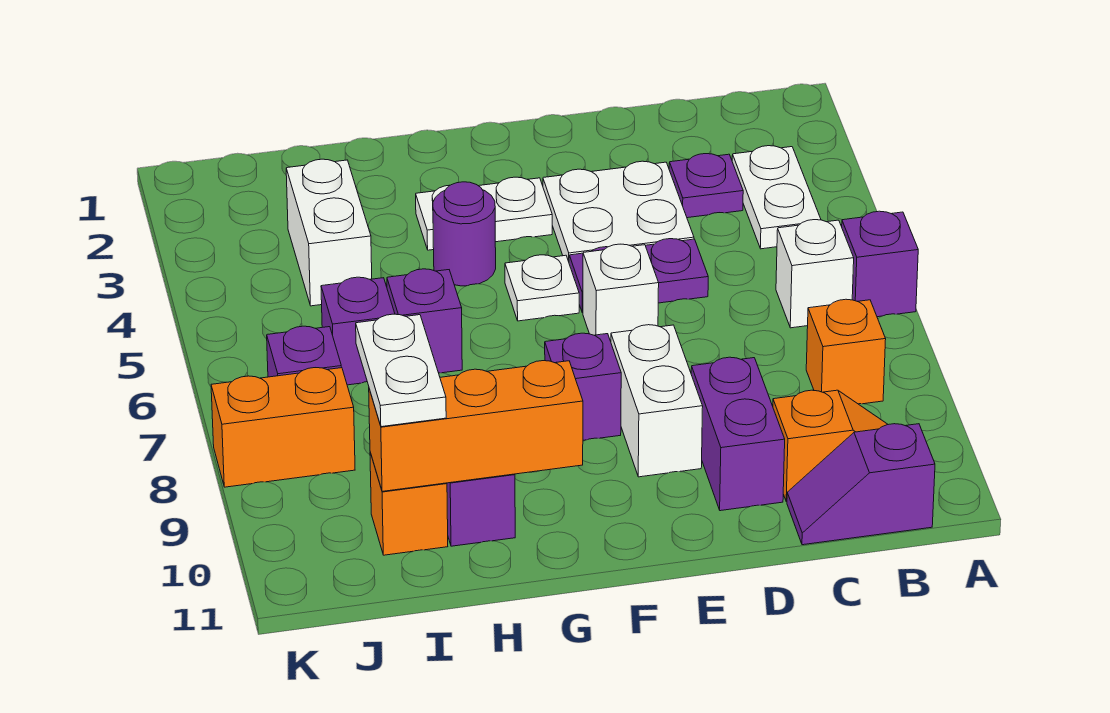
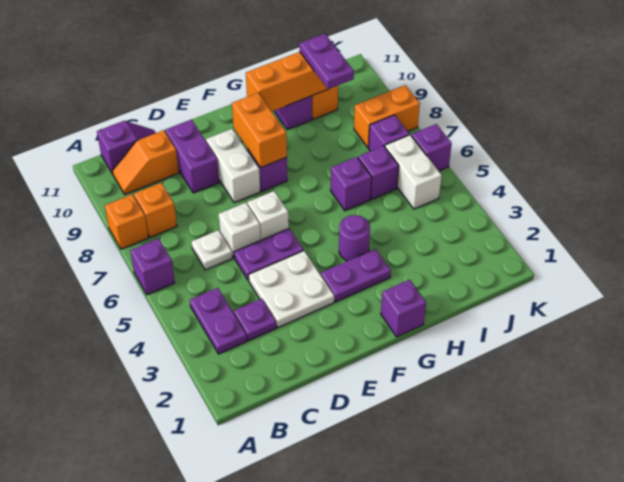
none -> orange brick A8 level 1
white plate B3:B4 level 1 -> purple plate B3:B4 level 1
white brick B6 level 1 -> white brick D6 level 1
white plate F3:G3 level 1 -> purple plate F3:G3 level 1
white plate F5 level 1 -> white plate C6 level 1
none -> orange brick F8:F9 level 2
none -> purple brick G1 level 1
white brick I3:I4 level 1 -> white brick J5:J6 level 1
white plate I9:I10 level 3 -> purple plate I9:I10 level 3
none -> purple brick K6 level 1

